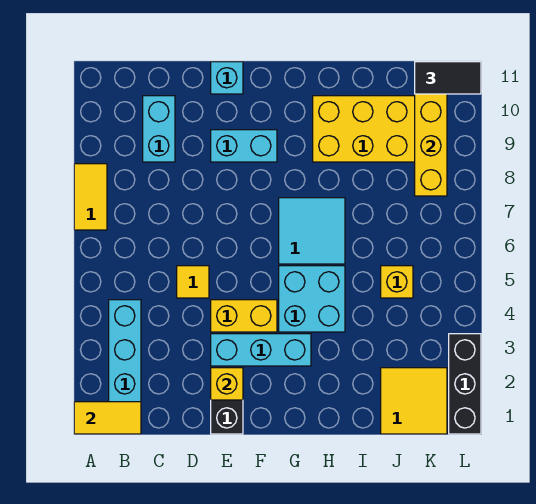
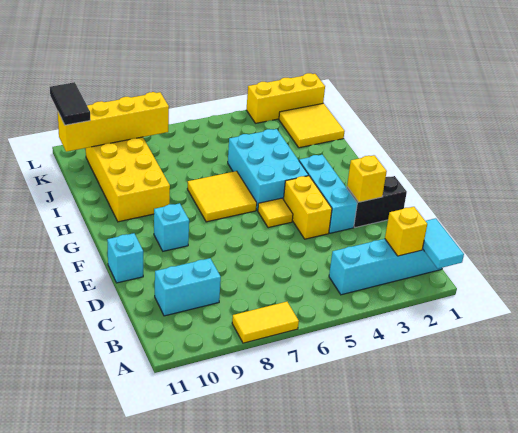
yellow tile A1:B1 level 2 -> cyan tile A1:B1 level 2
yellow tile D5 level 1 -> yellow tile F5 level 1
cyan brick E9:F9 level 1 -> cyan brick F9 level 1
cyan brick G4:H5 level 1 -> cyan brick G4:I5 level 1
cyan tile G6:H7 level 1 -> yellow tile G6:H7 level 1
yellow brick J5 level 1 -> yellow brick B2 level 2
black brick L1:L3 level 1 -> yellow brick L1:L3 level 1

